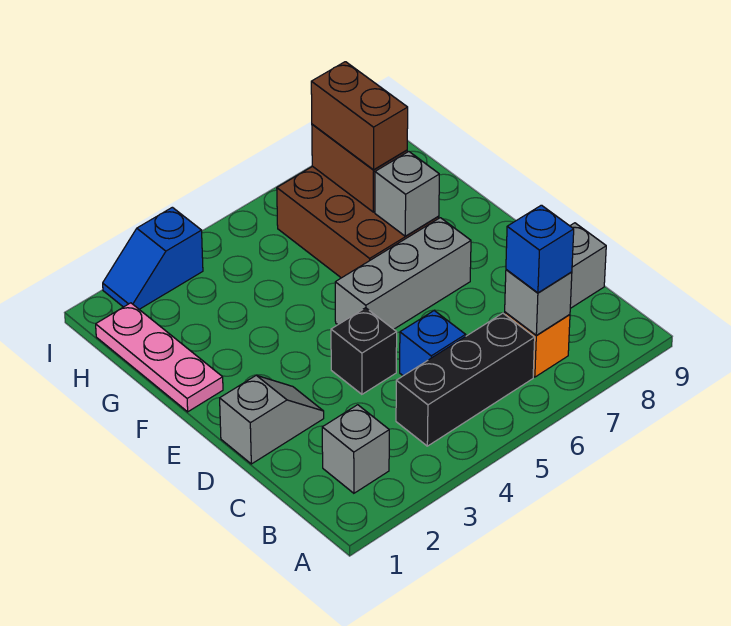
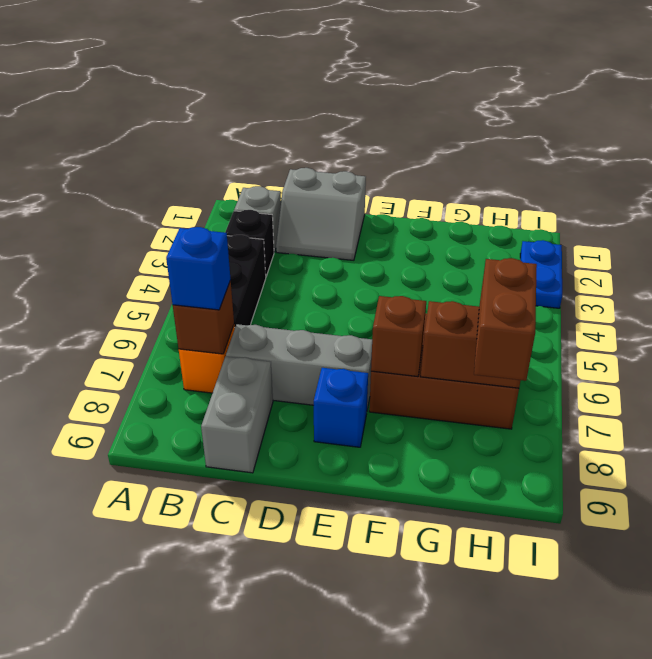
grey brick B7 level 2 -> brown brick B7 level 2
blue brick C5 level 1 -> blue brick E8 level 1
grey slope D1:D2 level 1 top 1 -> grey slope C1:D2 level 1 top 1
black brick D4 level 1 -> black brick B3 level 1
grey brick E5:E7 level 1 -> grey brick C7:E7 level 1
pink plate F1:H1 level 1 -> none
grey brick F7 level 2 -> brown brick F7 level 2
brown brick G7:H7 level 3 -> brown brick H7:H8 level 3
blue slope I2:I3 level 1 top 3 -> blue plate I2:I3 level 1

